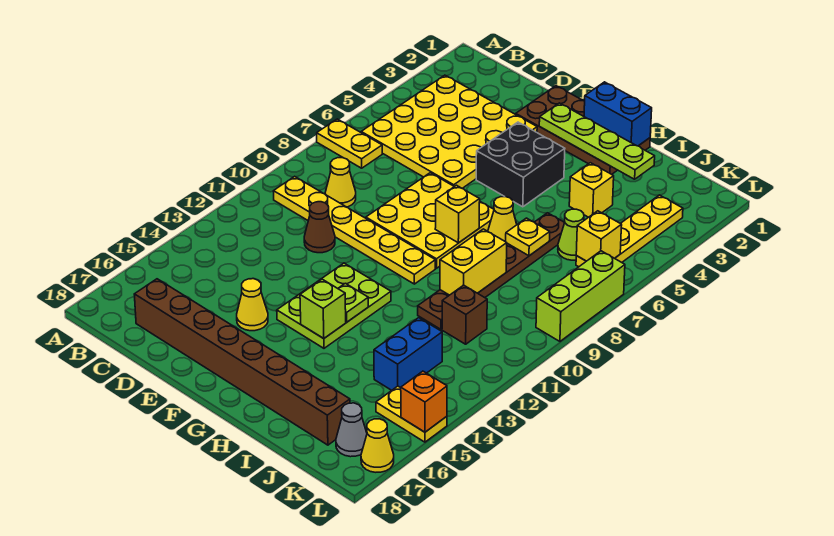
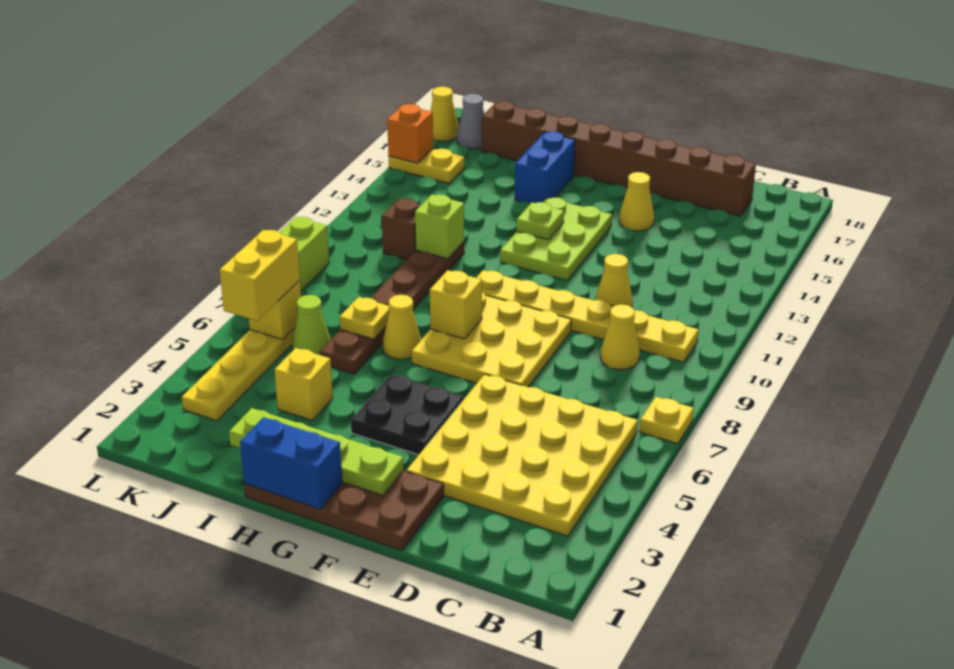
yellow plate A7:B7 level 1 -> yellow plate A7 level 1
brown cone D11 level 1 -> yellow cone D11 level 1
black brick F4:G5 level 1 -> black plate F4:G5 level 1
lime brick G14 level 2 -> lime brick I11 level 2
yellow brick I9:I10 level 2 -> yellow brick K5:K6 level 3
blue brick J13:J14 level 1 -> blue brick H15:H16 level 1

